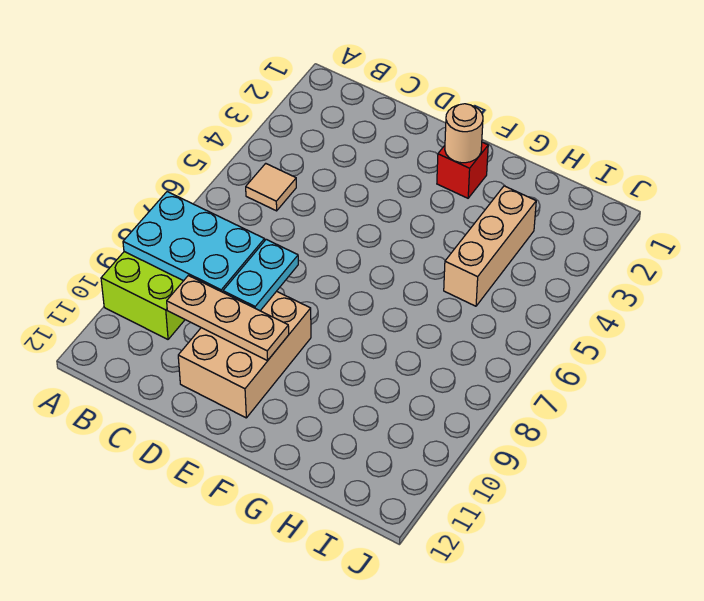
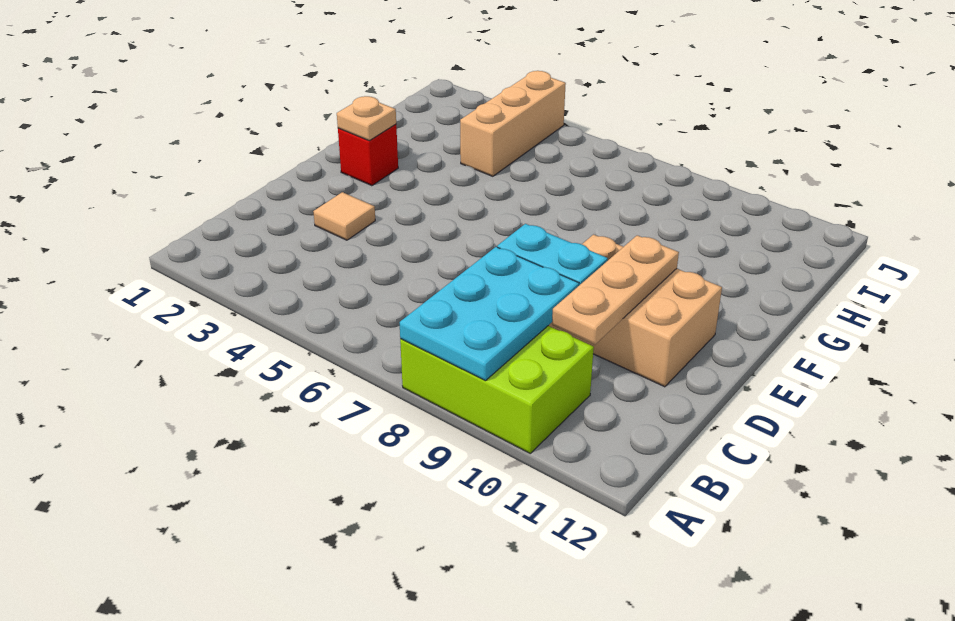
tan tile B5 level 1 -> tan tile D3 level 1
tan round brick F2 level 2 -> tan plate F2 level 2
tan brick H3:H5 level 1 -> tan brick H4:J4 level 1

